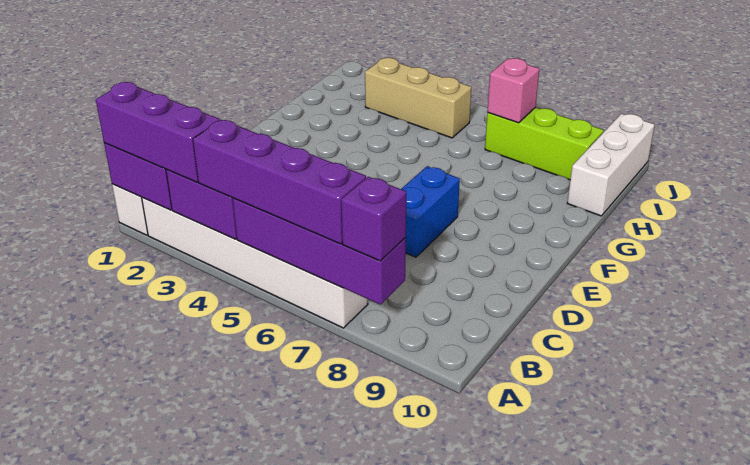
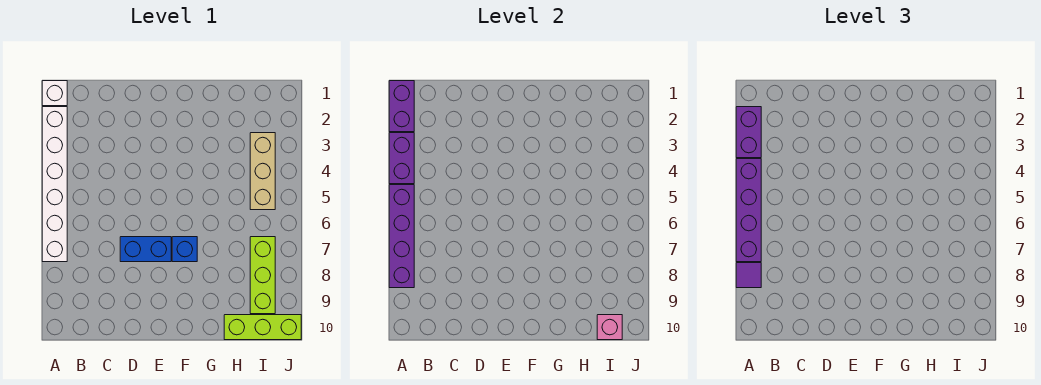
purple brick A1:A3 level 3 -> purple brick A2:A3 level 3
purple brick A8 level 3 -> purple tile A8 level 3
none -> blue brick F7 level 1
white brick H10:J10 level 1 -> lime brick H10:J10 level 1
pink brick I7 level 2 -> pink brick I10 level 2

